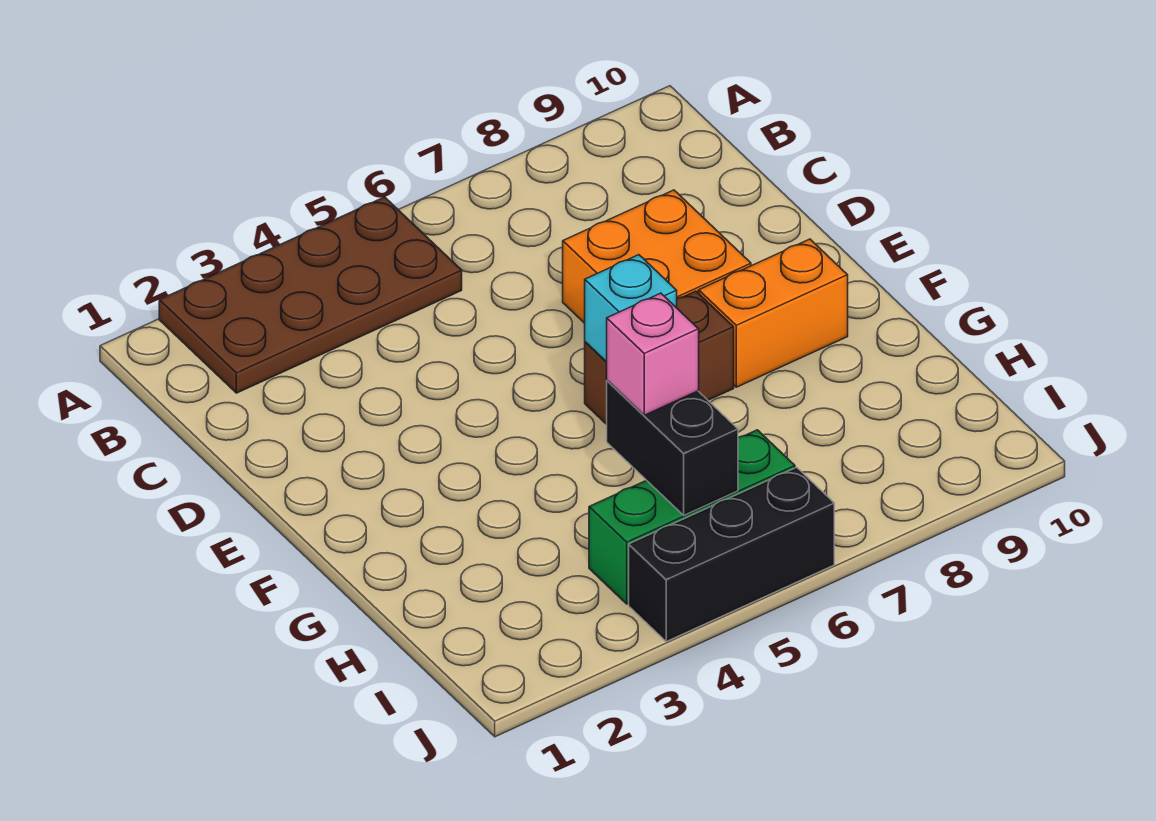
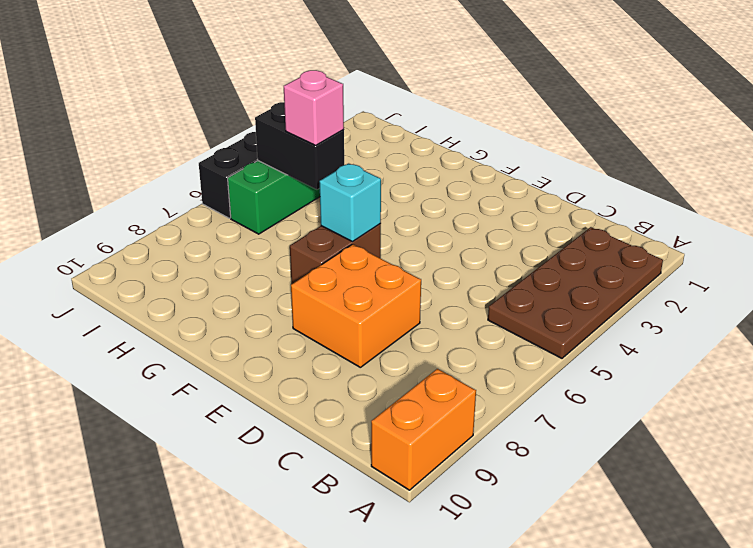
orange brick F8:F9 level 1 -> orange brick A9:A10 level 1

